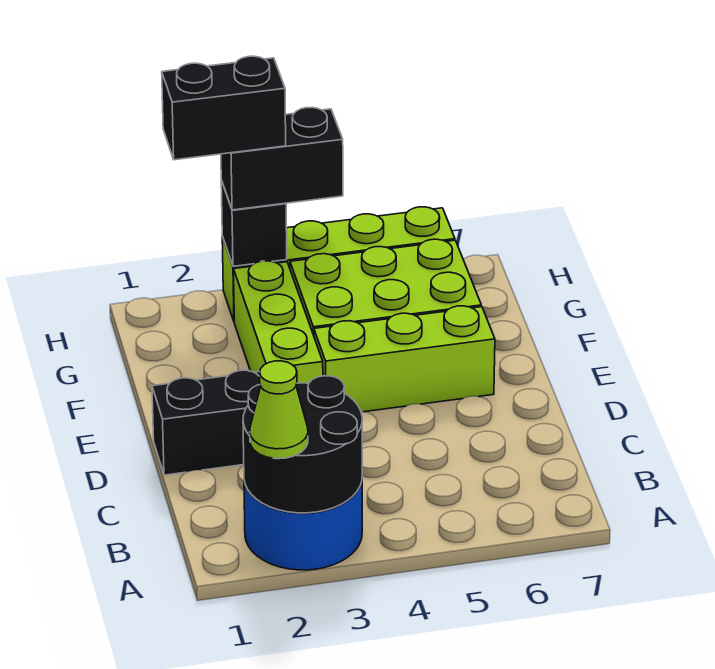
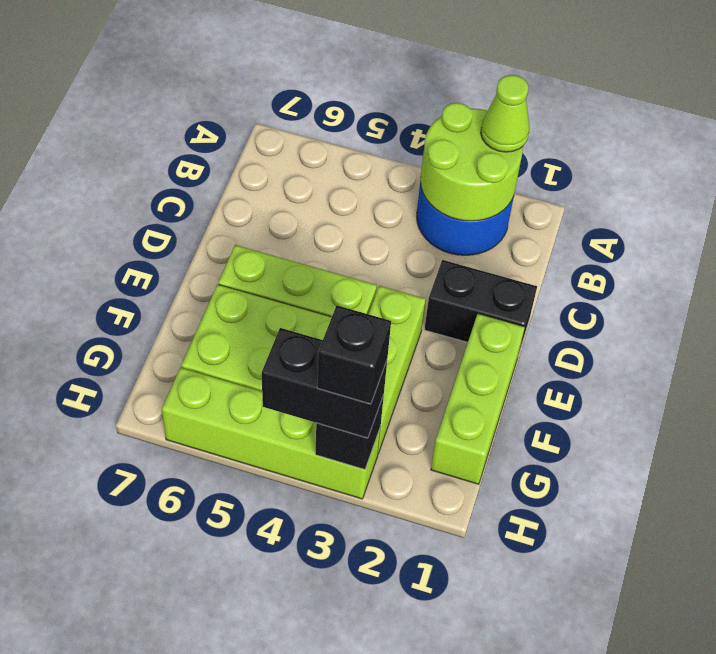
black round brick A2:B3 level 2 -> lime round brick A2:B3 level 2
none -> lime brick E1:G1 level 1
black brick H2:H3 level 4 -> black brick H3 level 4

